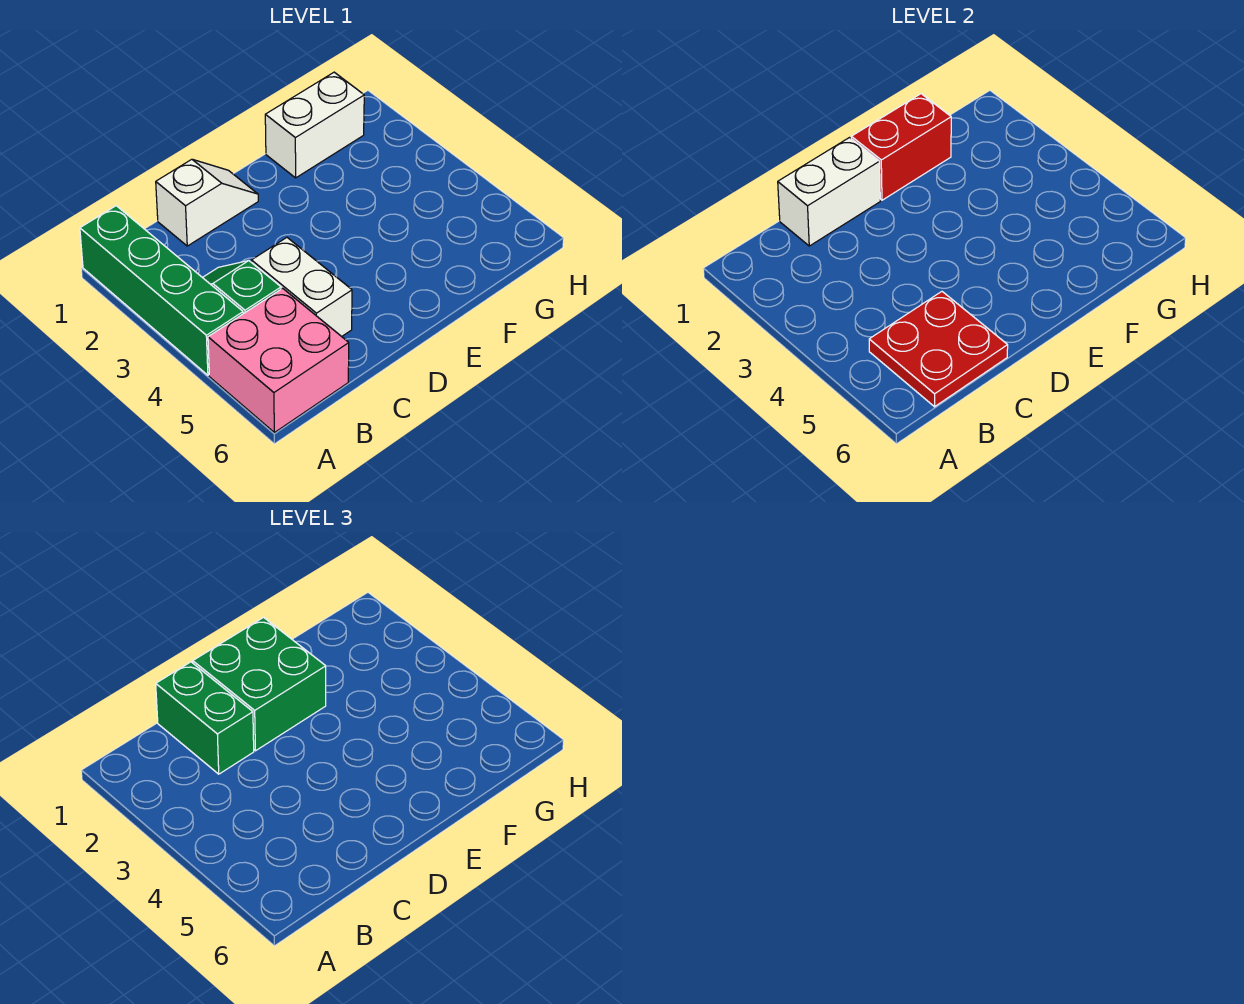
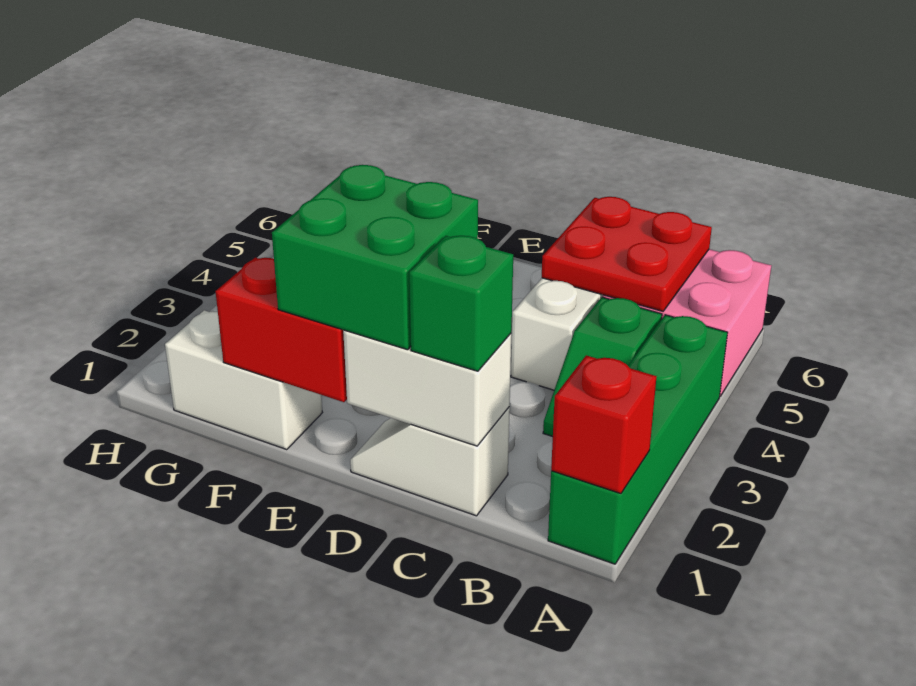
none -> red brick A1 level 2
green brick C1:C2 level 3 -> green brick C1 level 3

